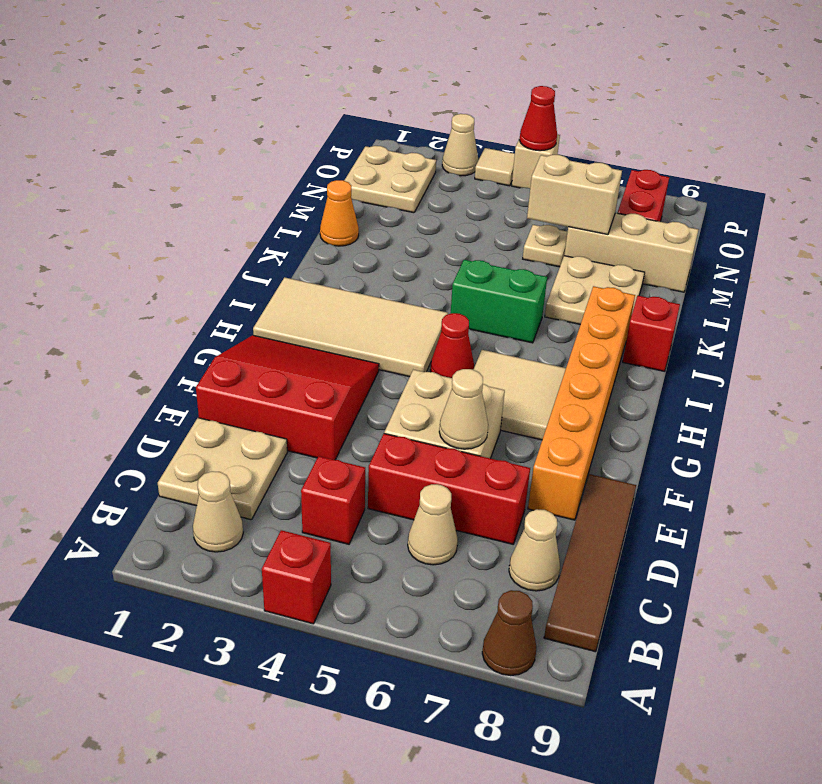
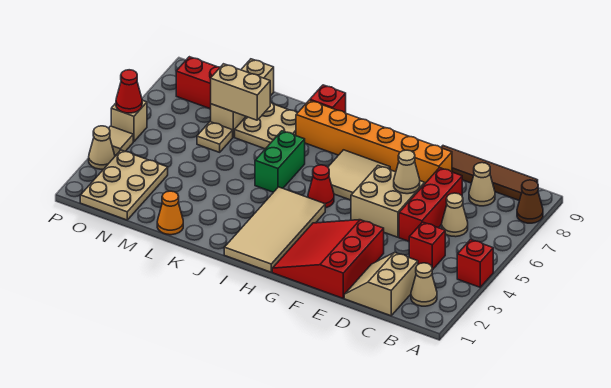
tan plate C1:D2 level 1 -> tan slope C1:D2 level 1 top C
tan brick M6:M7 level 2 -> tan brick L7:M7 level 2
tan plate N1:O2 level 1 -> tan plate N1:O3 level 1

